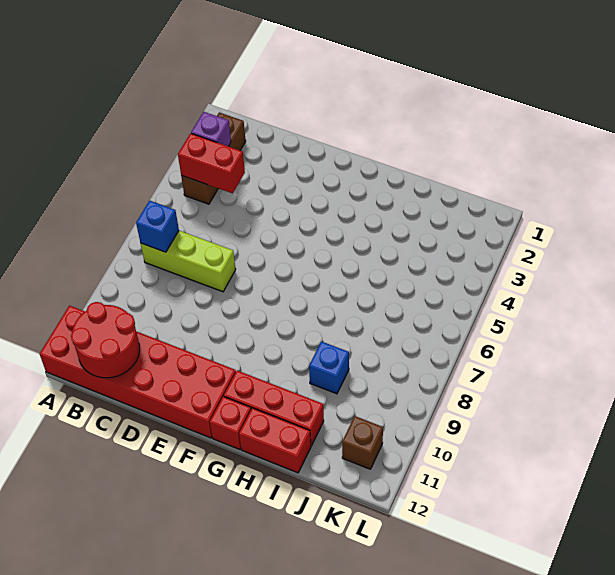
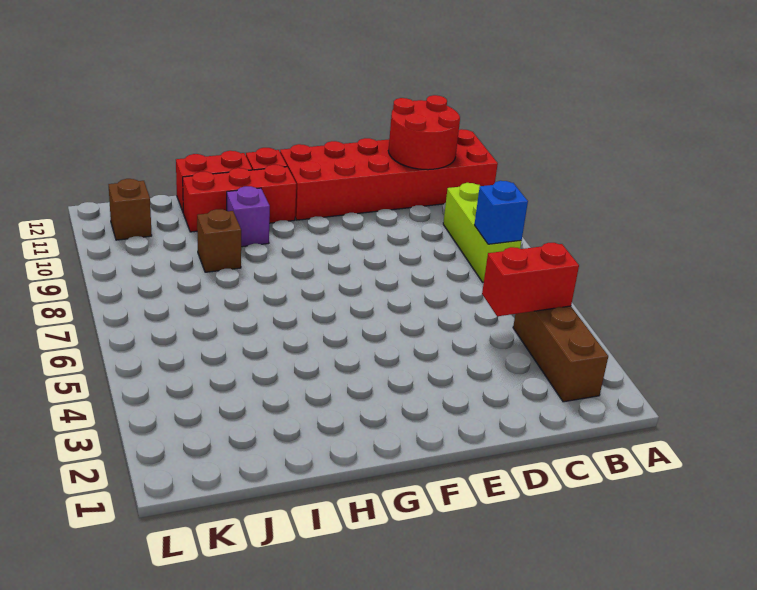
purple brick B3 level 2 -> purple brick H10 level 1
lime brick B7:D7 level 1 -> lime brick B7:B9 level 1
blue brick I9 level 1 -> brown brick I9 level 1

